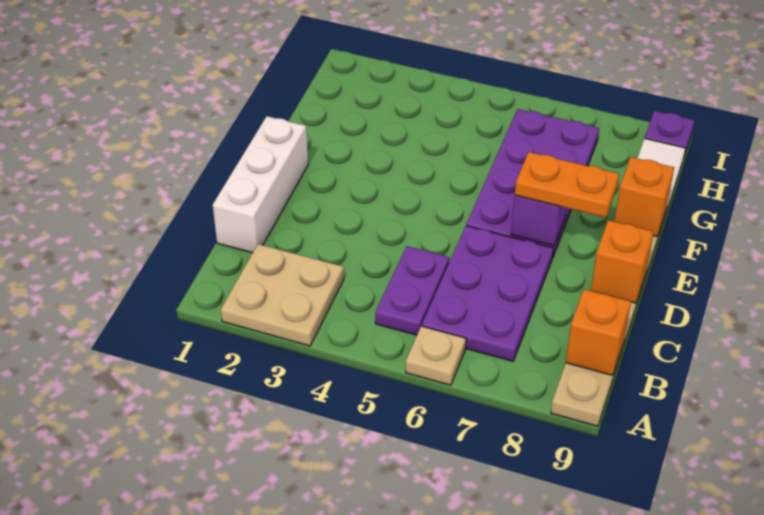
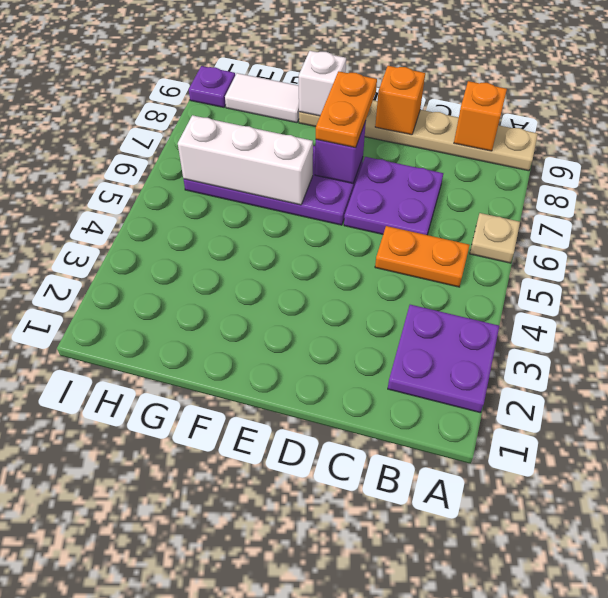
tan plate A2:B3 level 1 -> purple plate A2:B3 level 1
purple plate B5:C5 level 1 -> orange plate B5:C5 level 1
purple plate B6:D7 level 1 -> purple plate C6:D7 level 1
white brick C1:E1 level 1 -> white brick F6:H6 level 2
orange brick F9 level 2 -> white brick F9 level 2

